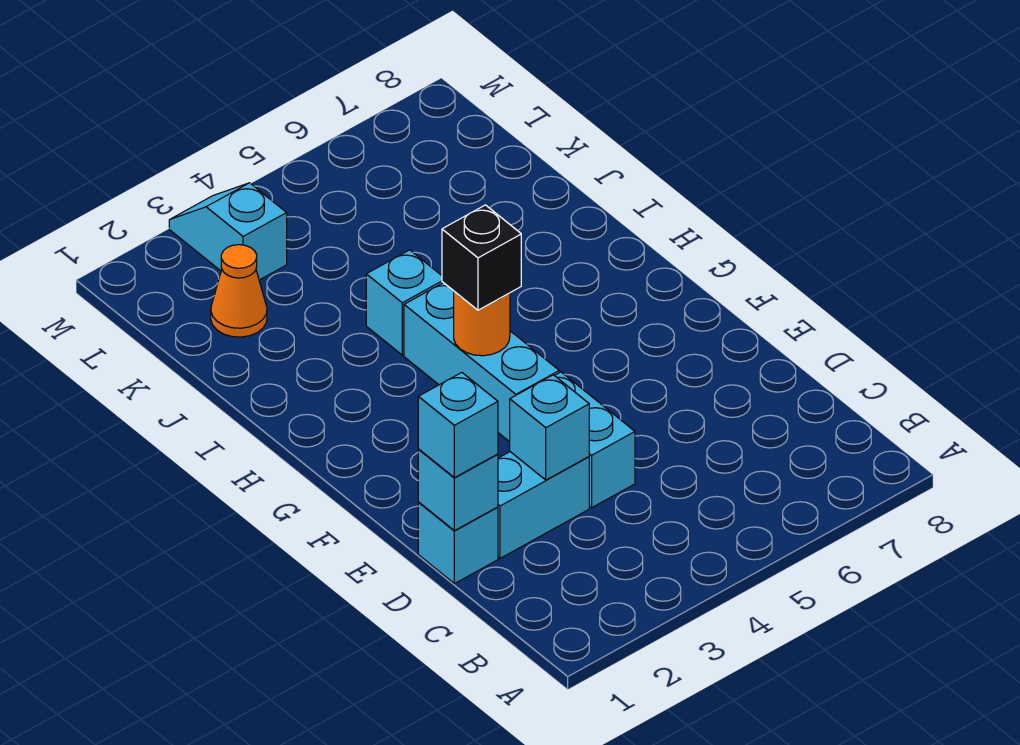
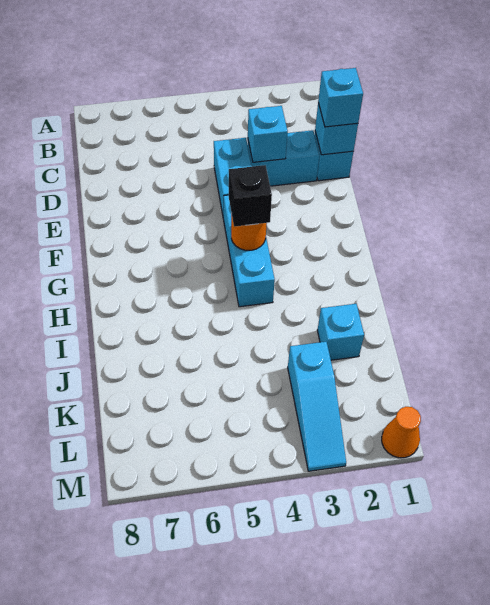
cyan brick I4 level 1 -> cyan brick J2 level 1
orange cone K2 level 1 -> orange cone M1 level 1
cyan slope L3:M3 level 1 top L -> cyan slope K3:M3 level 1 top K

